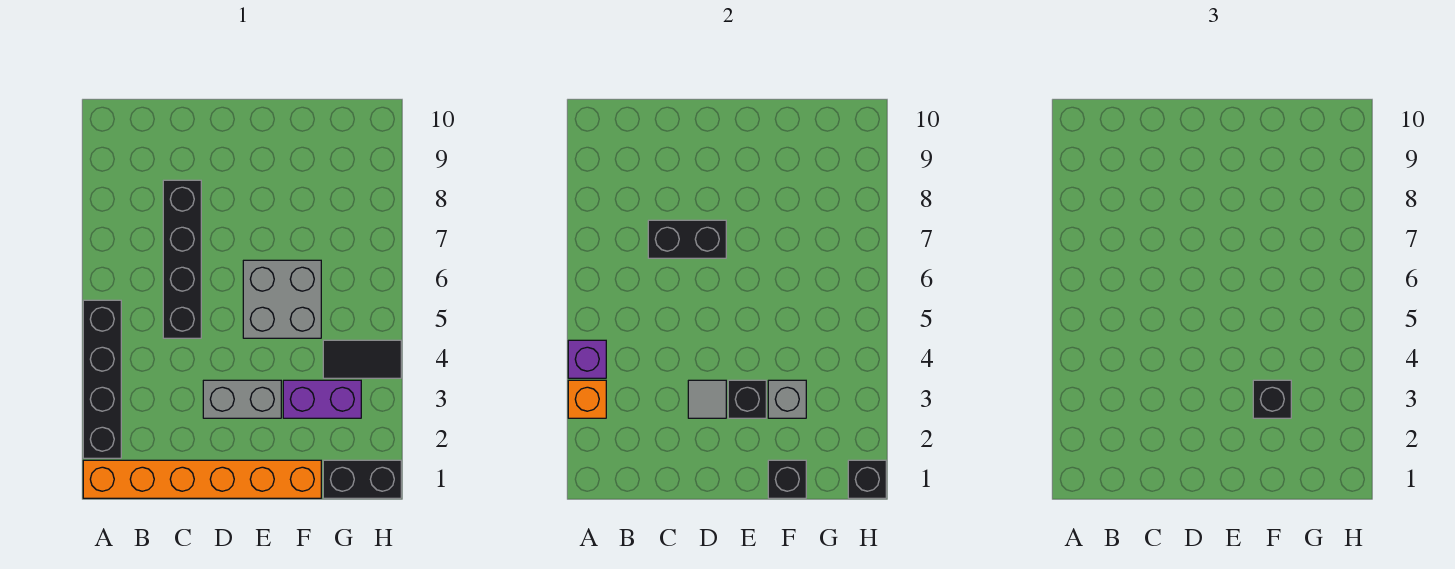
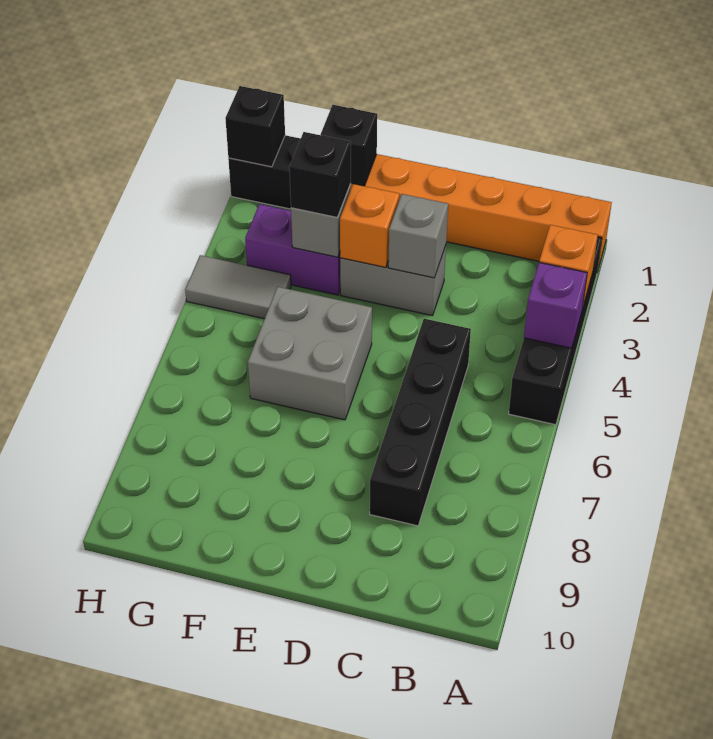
black brick C7:D7 level 2 -> none
grey tile D3 level 2 -> grey brick D3 level 2
black brick E3 level 2 -> orange brick E3 level 2
black tile G4:H4 level 1 -> grey tile G4:H4 level 1

